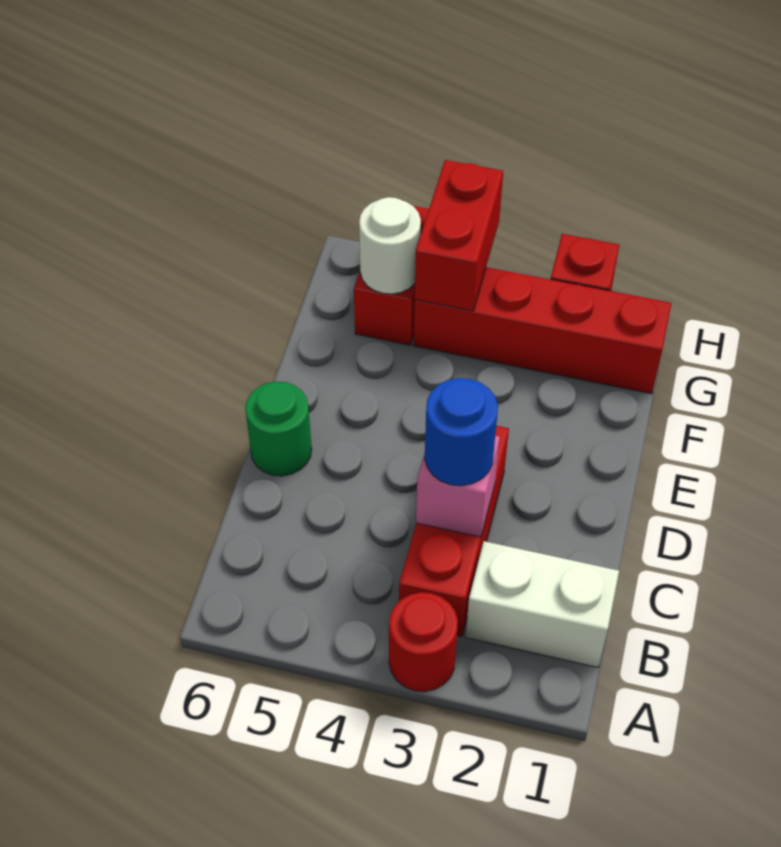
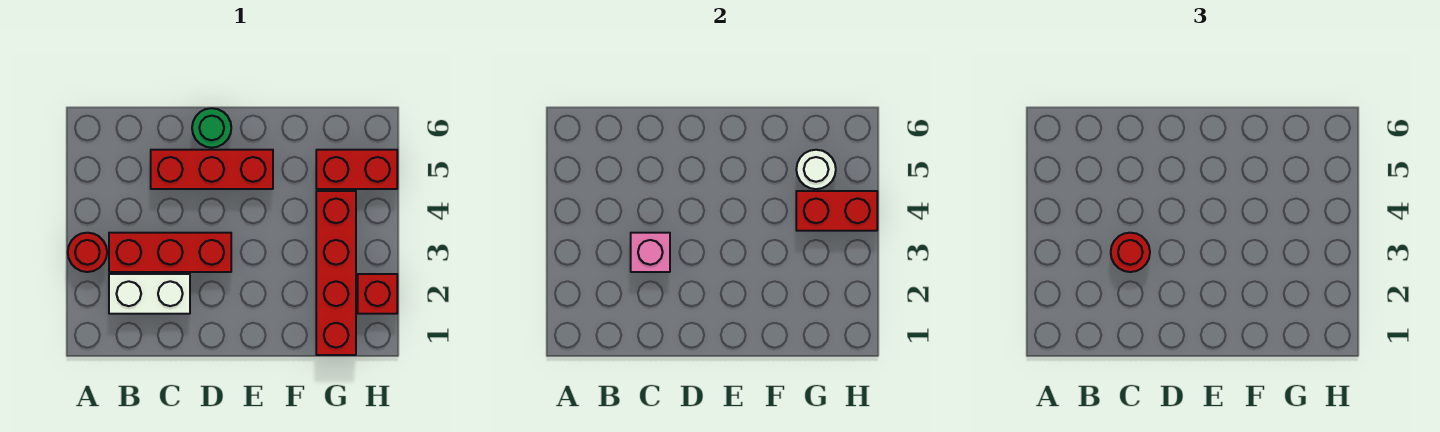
white brick B1:B2 level 1 -> white brick B2:C2 level 1
blue round brick C3 level 3 -> red round brick C3 level 3
none -> red brick C5:E5 level 1

